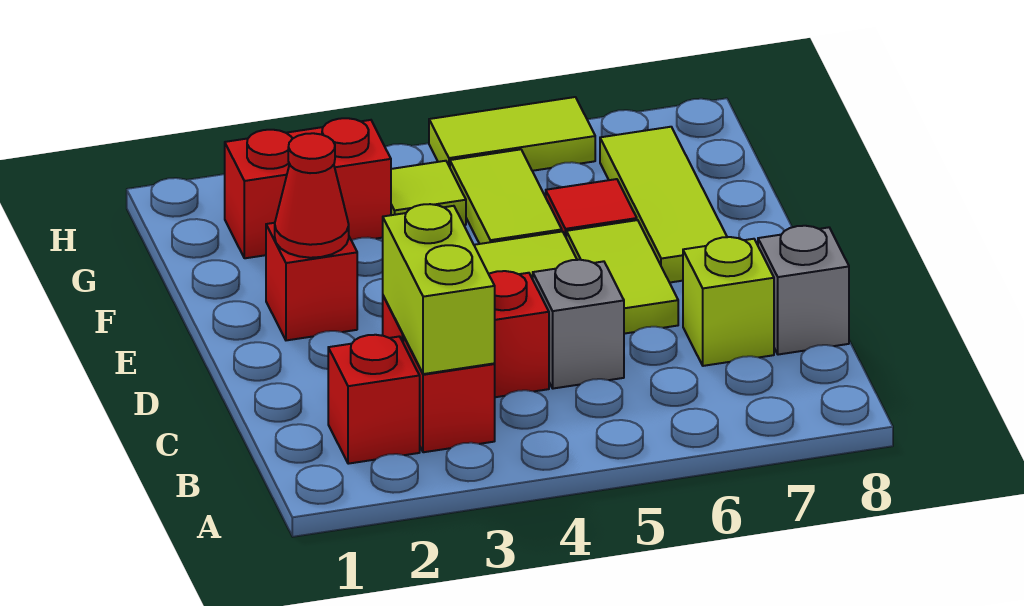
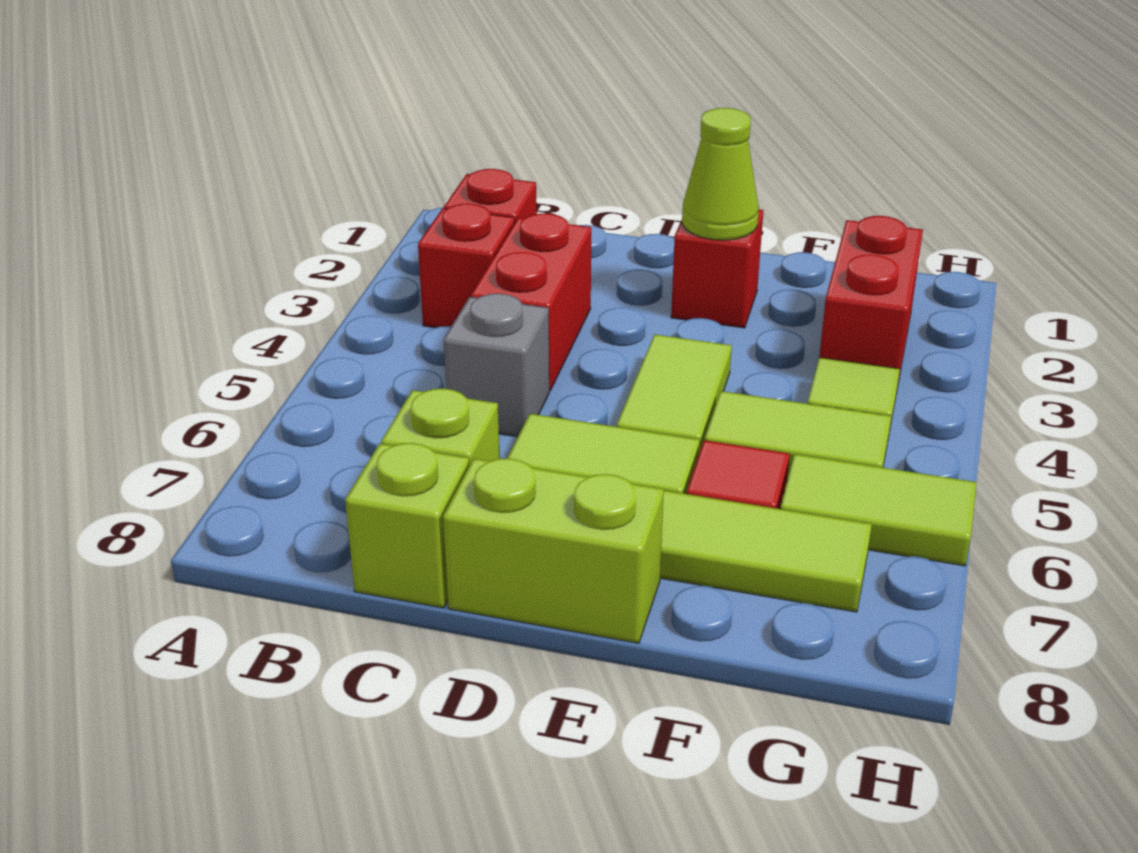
lime brick B3:C3 level 2 -> lime brick D8:E8 level 1
grey brick C8 level 1 -> lime brick C8 level 1
red cone E2 level 2 -> lime cone E2 level 2
lime tile H5:H6 level 1 -> lime tile G6:H6 level 1

